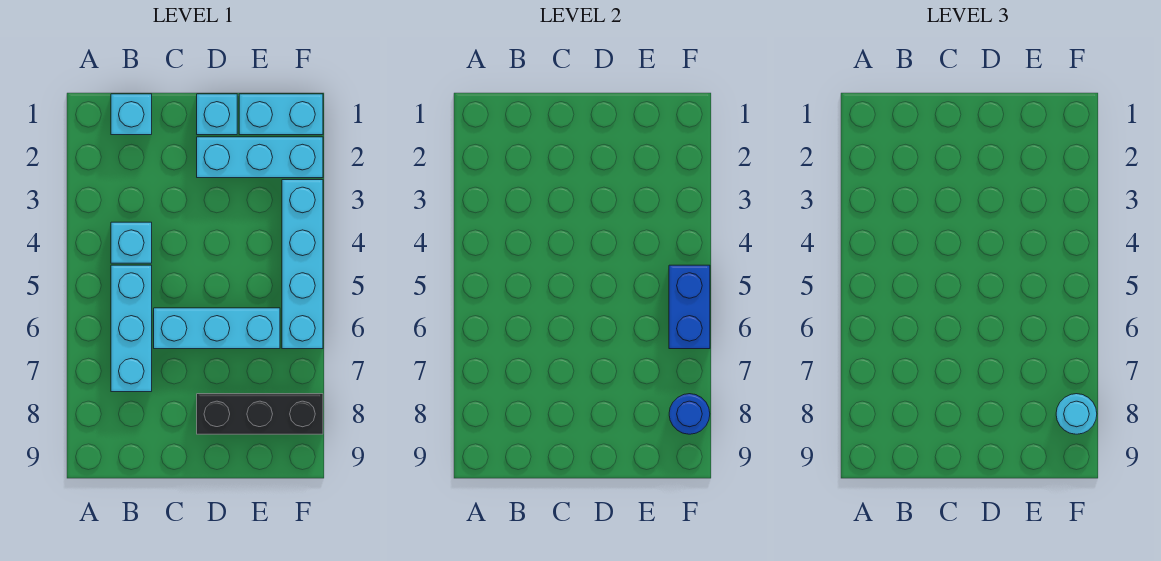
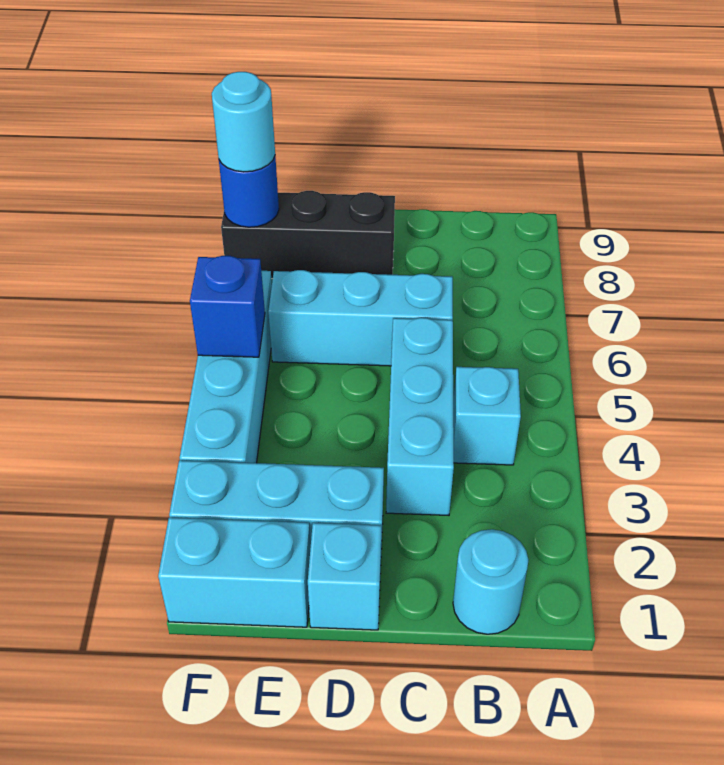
cyan brick B1 level 1 -> cyan round brick B1 level 1
cyan brick B5:B7 level 1 -> cyan brick C3:C5 level 1
blue brick F5:F6 level 2 -> blue brick F5 level 2

